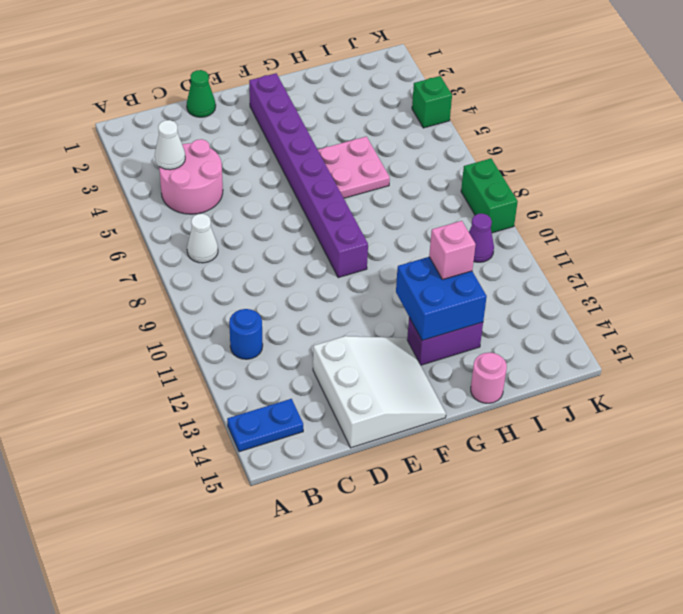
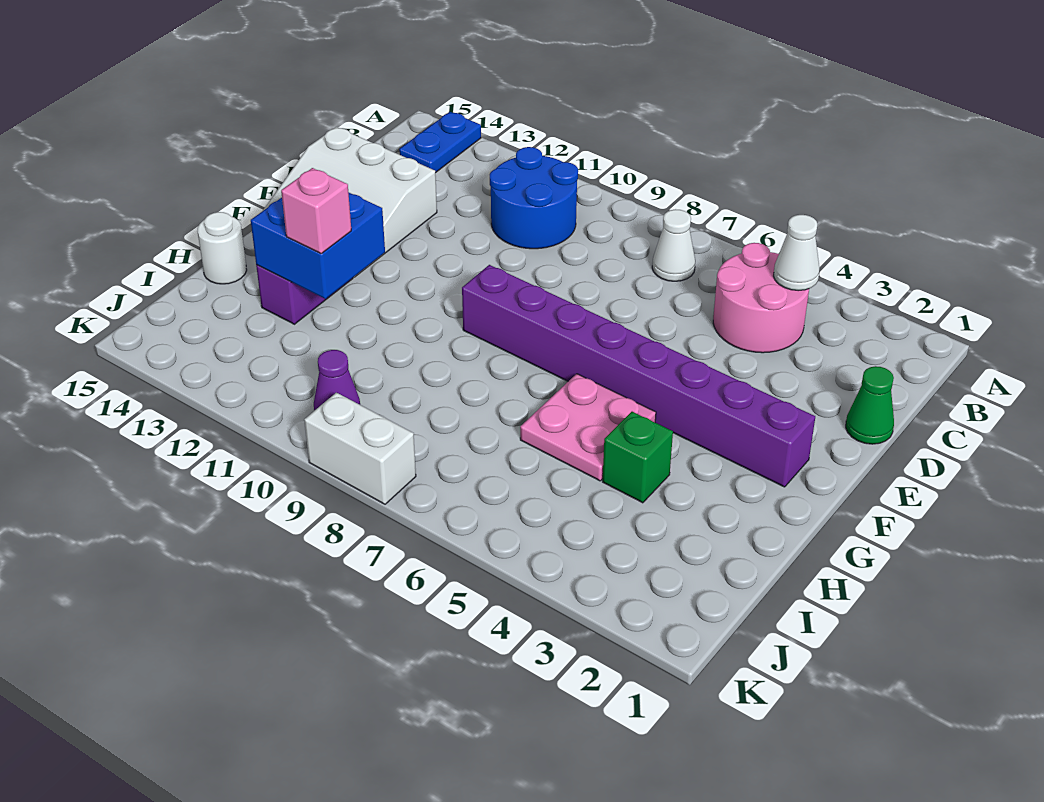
blue round brick B11 level 1 -> blue round brick B10:C11 level 1
pink round brick H15 level 1 -> white round brick H15 level 1
green brick K4 level 1 -> green brick H4 level 1
green brick K8:K9 level 1 -> white brick K8:K9 level 1

